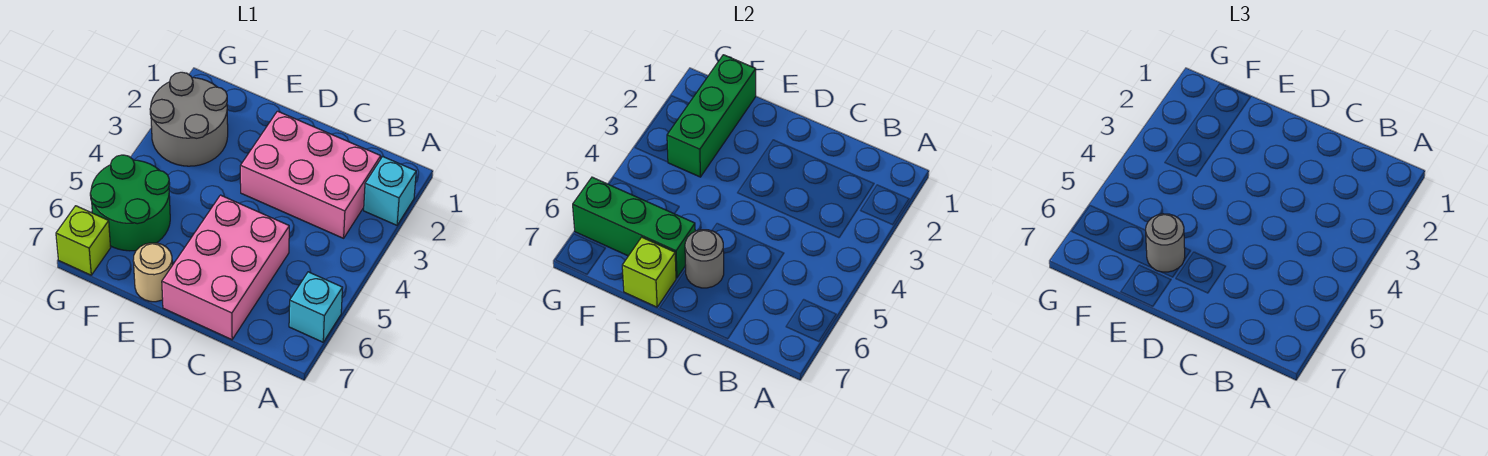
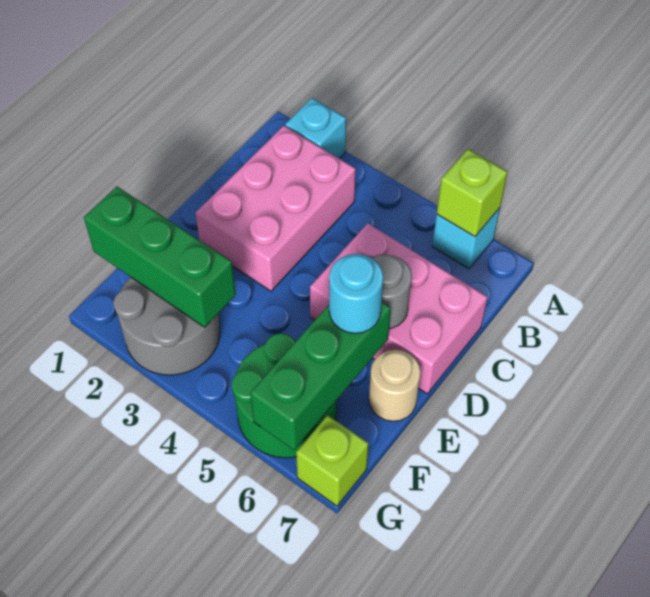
grey round brick E6 level 3 -> cyan round brick E6 level 3
lime brick E7 level 2 -> lime brick A6 level 2

